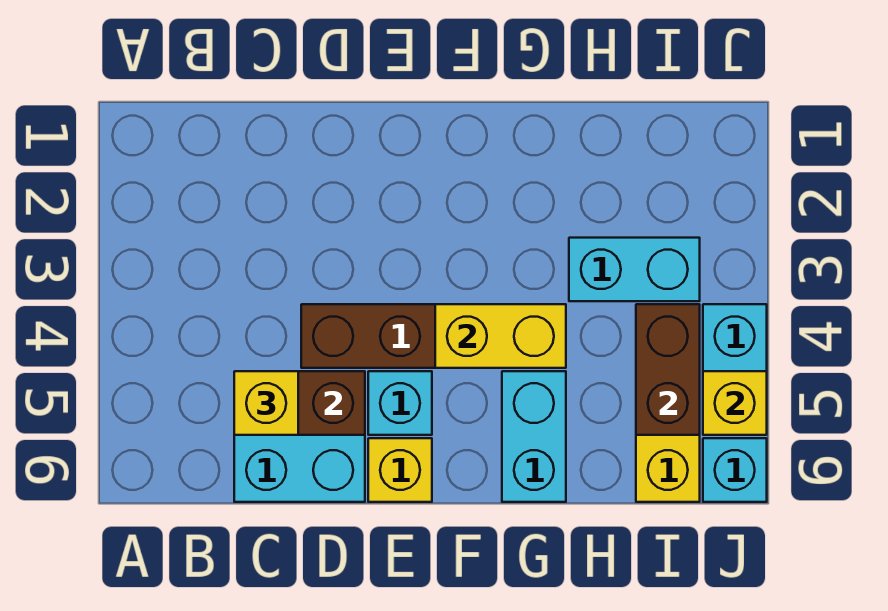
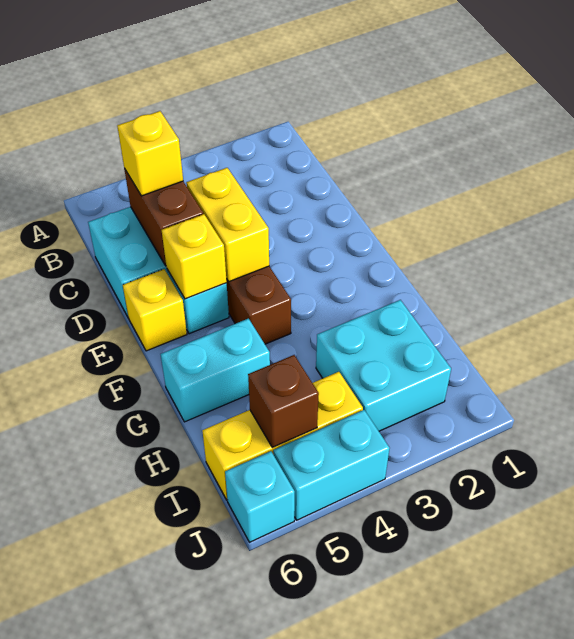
yellow brick F4:G4 level 2 -> yellow brick D4:E4 level 2
cyan brick H3:I3 level 1 -> cyan brick H2:I3 level 1
brown brick I4:I5 level 2 -> brown brick I5 level 2
yellow brick J5 level 2 -> yellow brick E5 level 2

